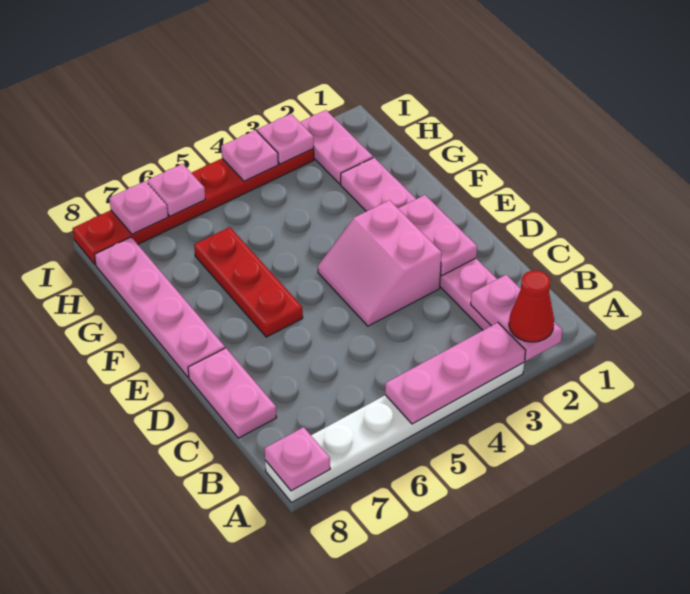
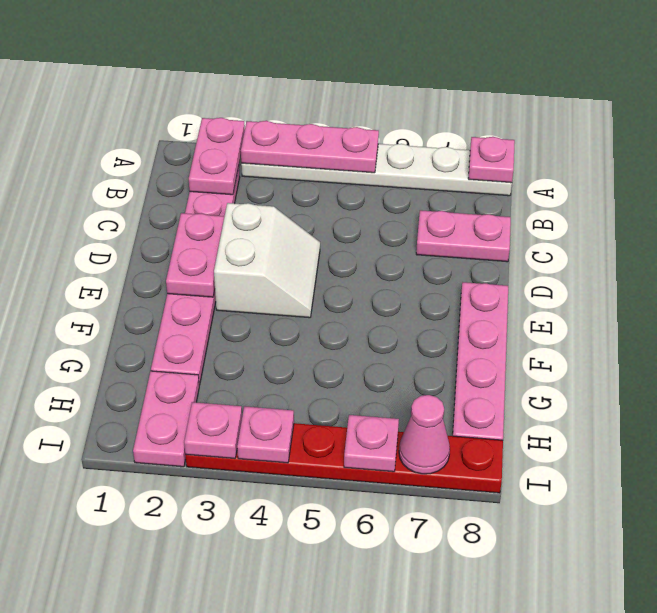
red cone A2 level 3 -> none
pink plate C8:D8 level 1 -> pink plate C7:C8 level 1
pink slope D3:E4 level 1 top 3 -> white slope D3:E4 level 1 top 3
red plate E6:G6 level 1 -> none
pink plate I7 level 2 -> pink cone I7 level 2

